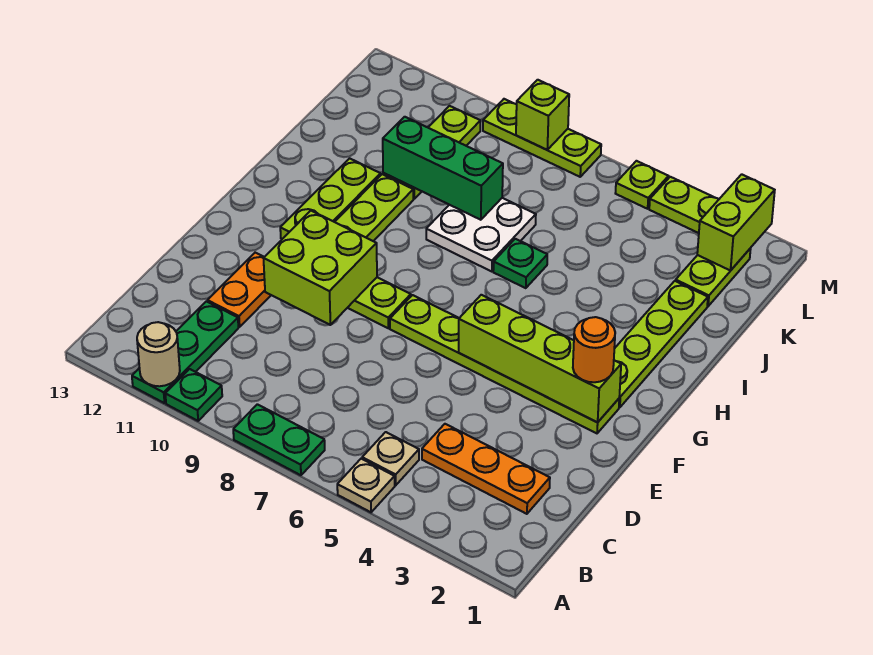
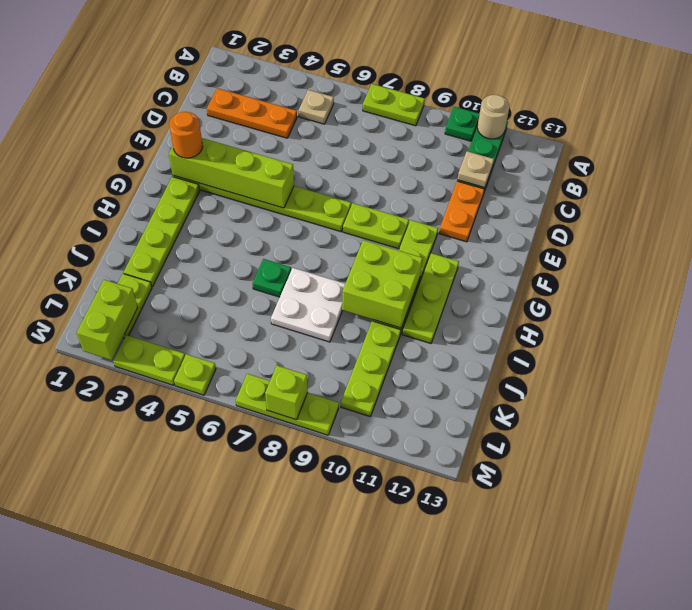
tan plate A5 level 1 -> tan plate C11 level 2
green plate A7:A8 level 1 -> lime plate A7:A8 level 1
lime brick E9:F10 level 2 -> lime brick H9:I10 level 2
green brick J8:J10 level 2 -> none

